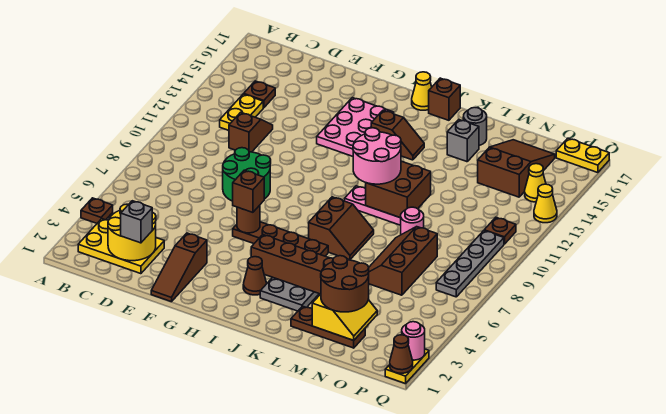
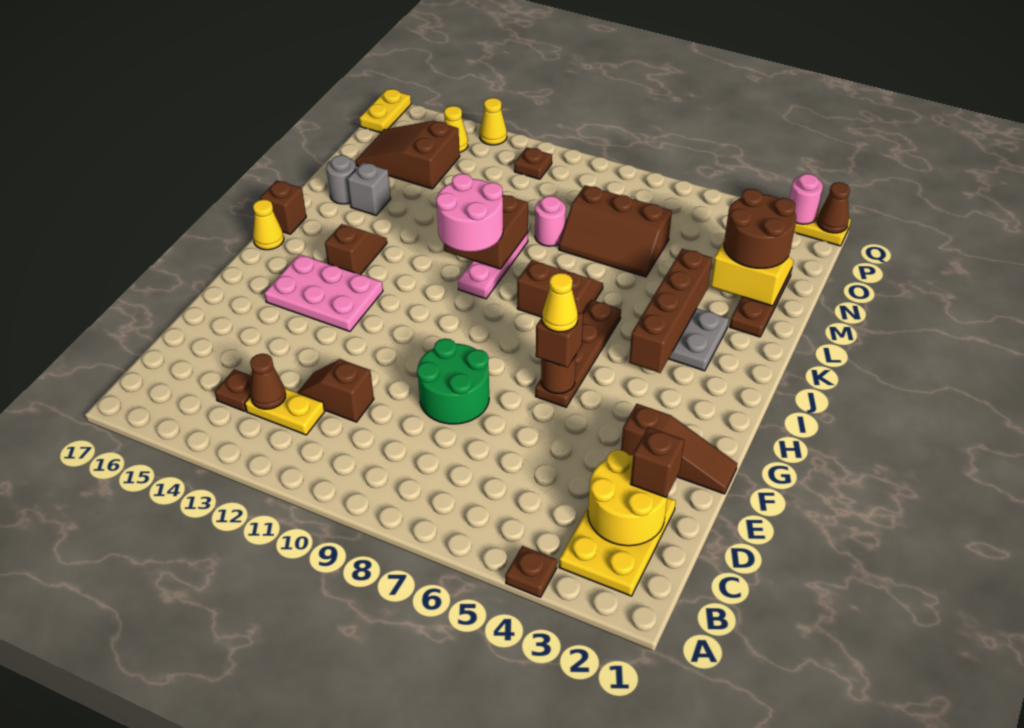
grey brick D2 level 3 -> brown brick D2 level 3
none -> yellow cone G6 level 4
brown cone I3 level 1 -> brown cone C13 level 2
grey plate P7:P10 level 1 -> none

